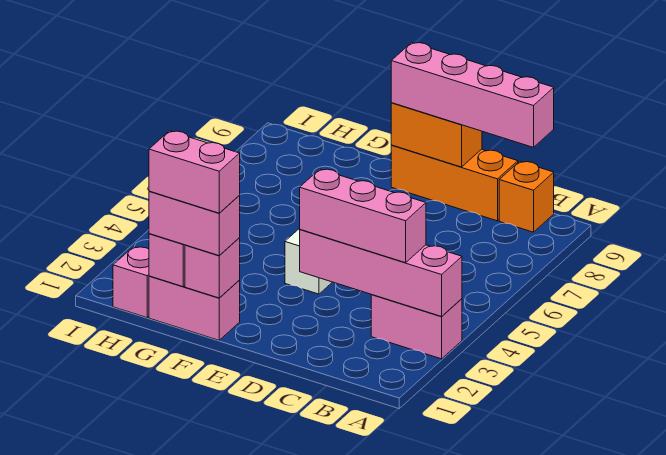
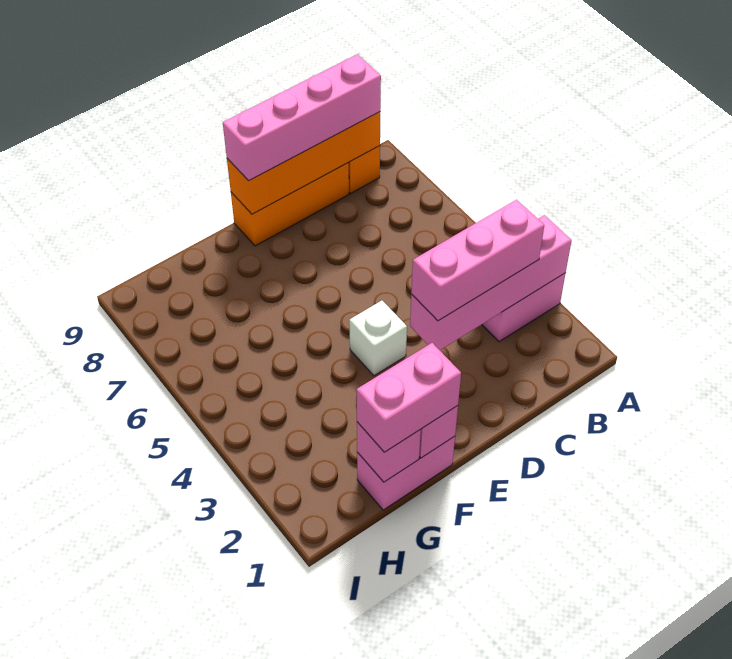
orange brick D9:E9 level 2 -> orange brick B9:E9 level 2
pink brick F1:G1 level 4 -> none
pink brick H1 level 1 -> none

